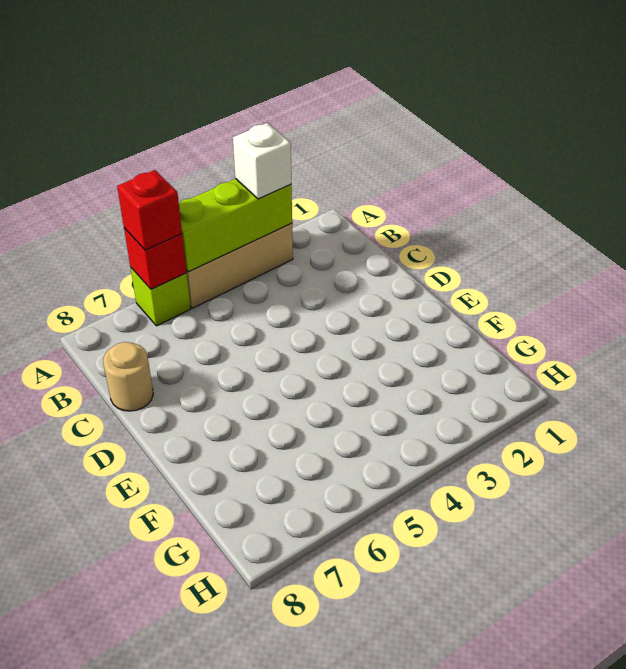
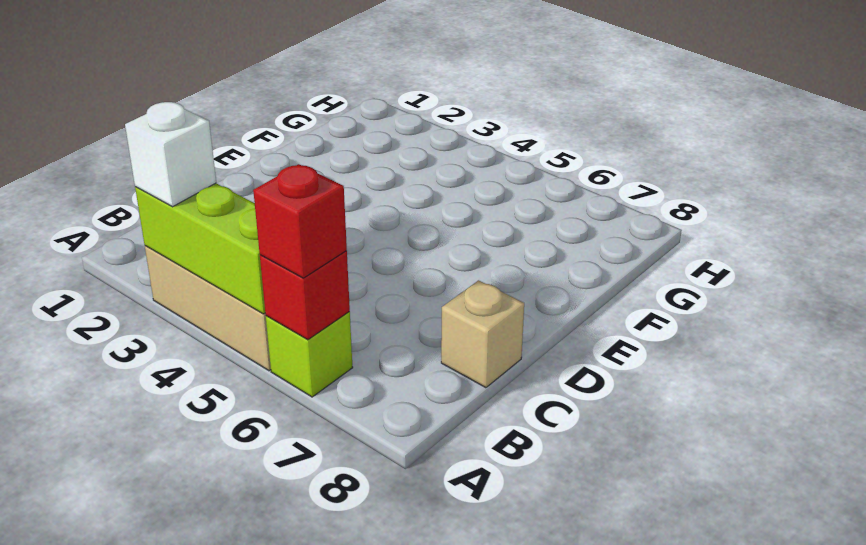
tan round brick C8 level 1 -> tan brick C8 level 1

